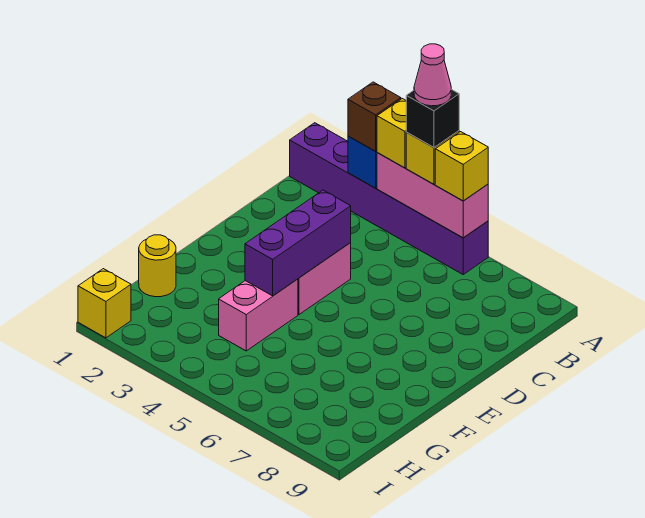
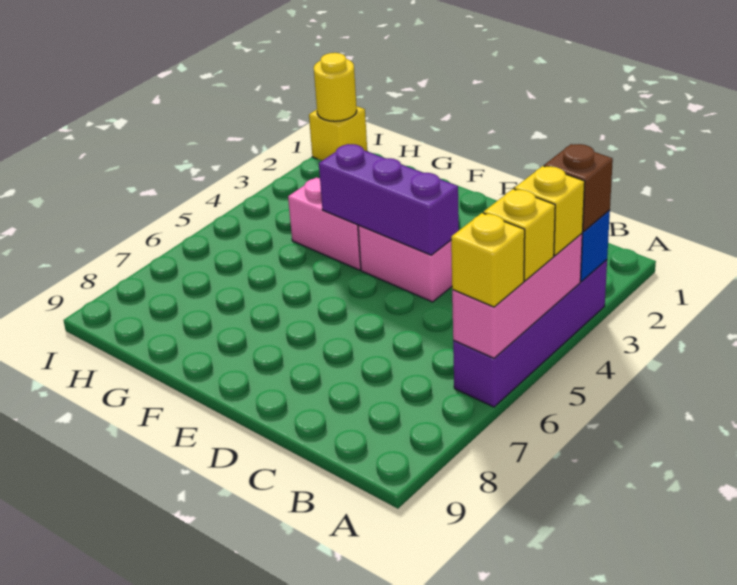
purple brick A1:A6 level 1 -> purple brick A3:A6 level 1
black brick A5 level 4 -> none
pink cone A5 level 5 -> none
yellow round brick G1 level 1 -> yellow round brick I1 level 2

